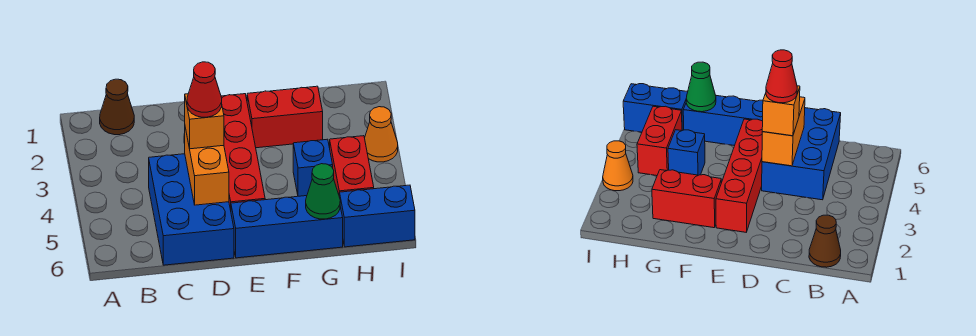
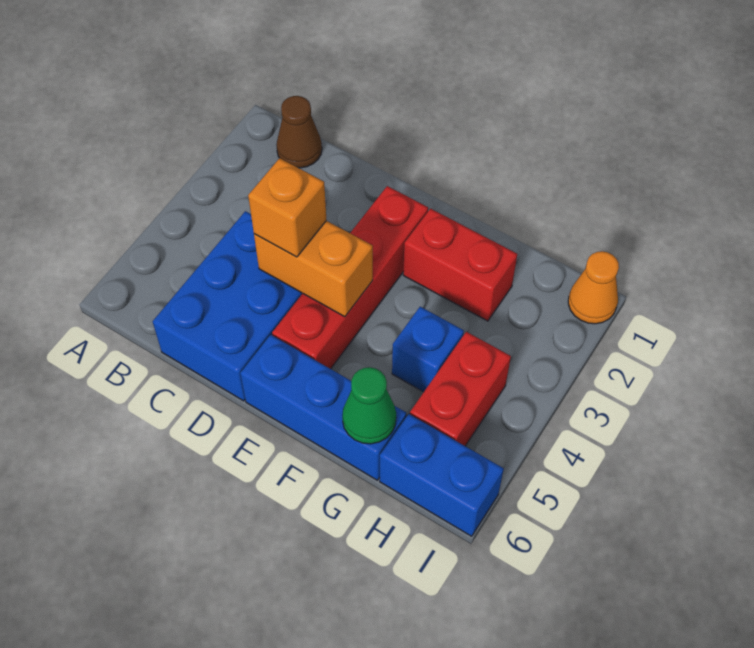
orange brick D4:D5 level 2 -> orange brick D4:E4 level 2
red cone D4 level 4 -> none
orange cone I3 level 1 -> orange cone I1 level 1

